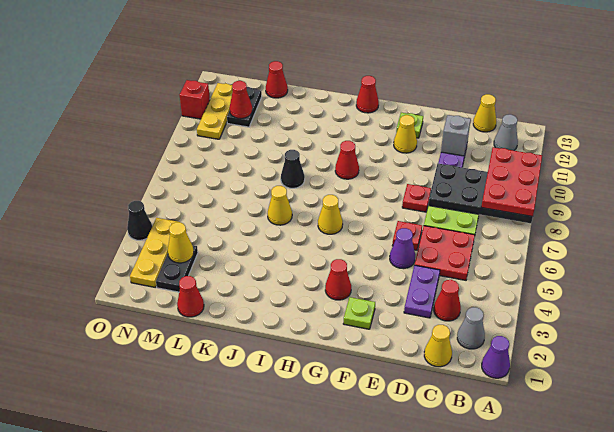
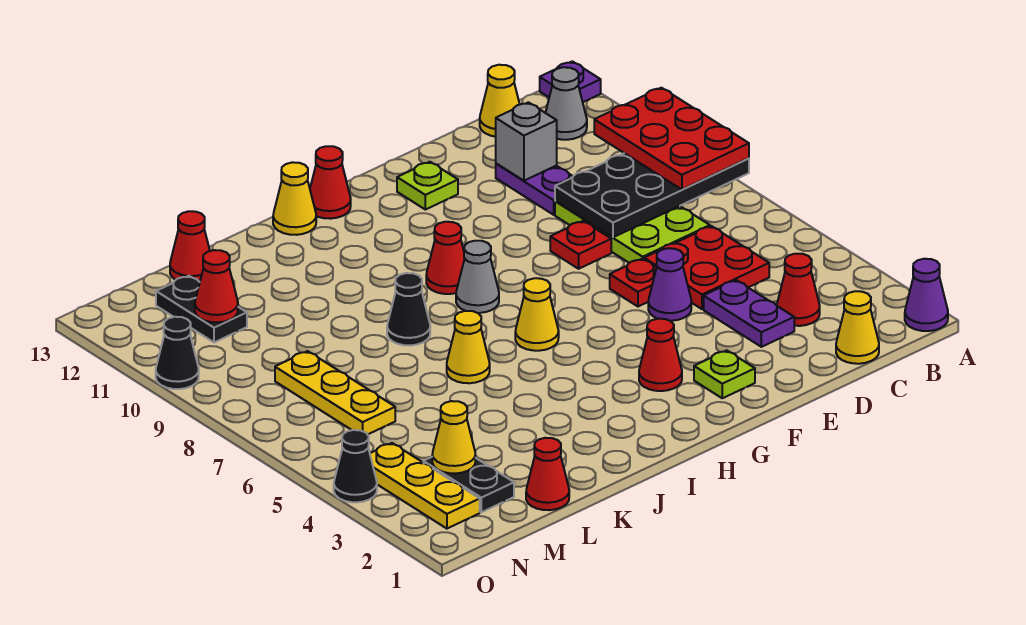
none -> purple plate A13 level 1
grey cone B2 level 1 -> grey cone H8 level 1
yellow cone F11 level 1 -> yellow cone I13 level 1
yellow plate N10:N12 level 1 -> yellow plate M6:M8 level 1
none -> black cone O10 level 1
red brick O11 level 1 -> none

